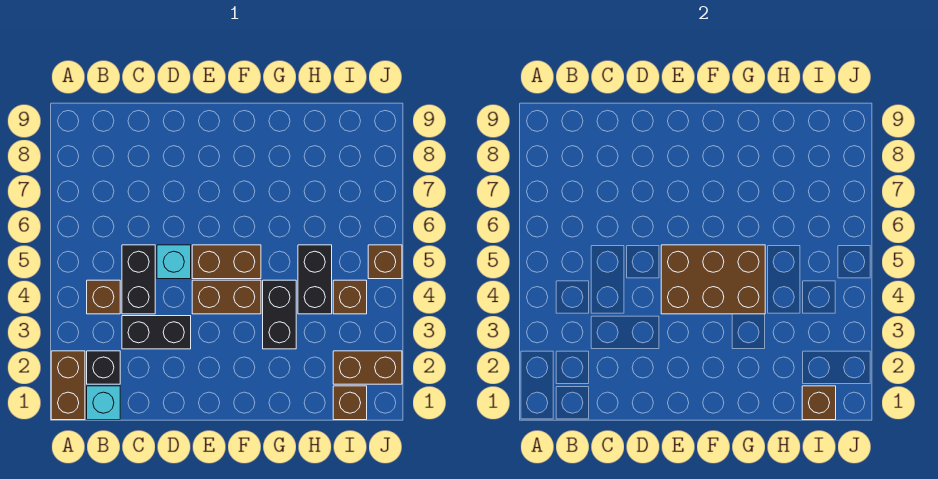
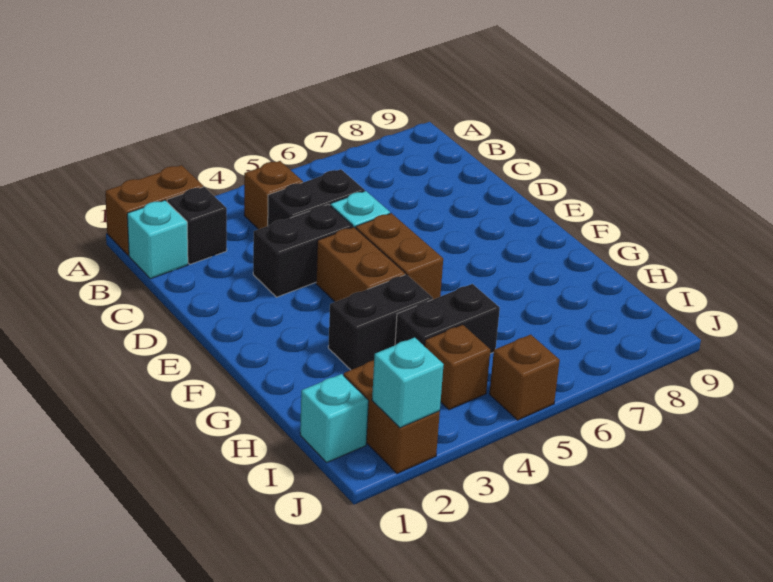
black brick C3:D3 level 1 -> black brick D3:D4 level 1
brown brick E4:G5 level 2 -> none
brown brick I1 level 1 -> cyan brick I1 level 1
brown brick I1 level 2 -> none
none -> cyan brick J2 level 2

